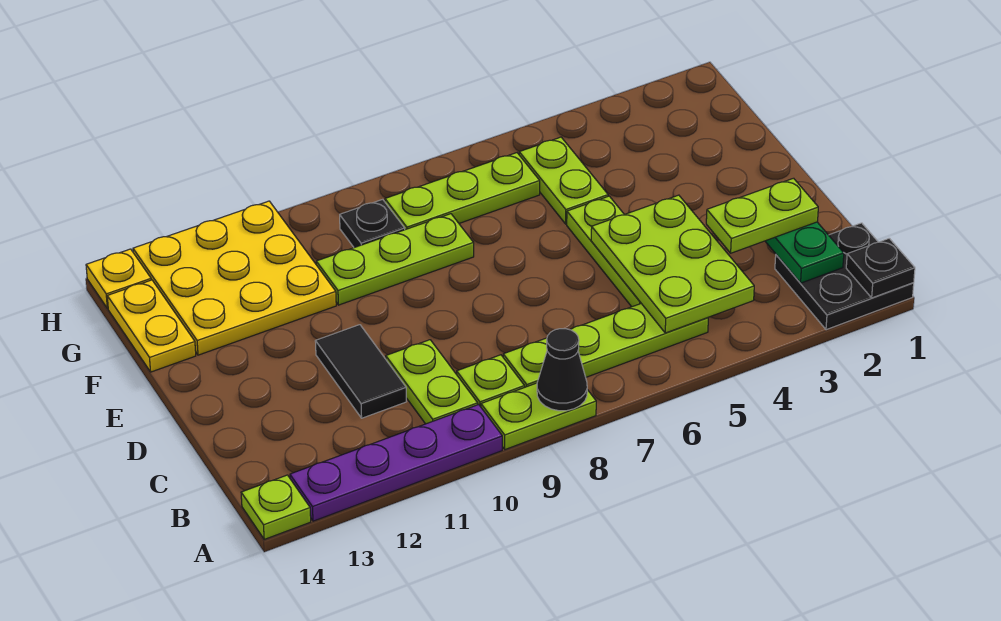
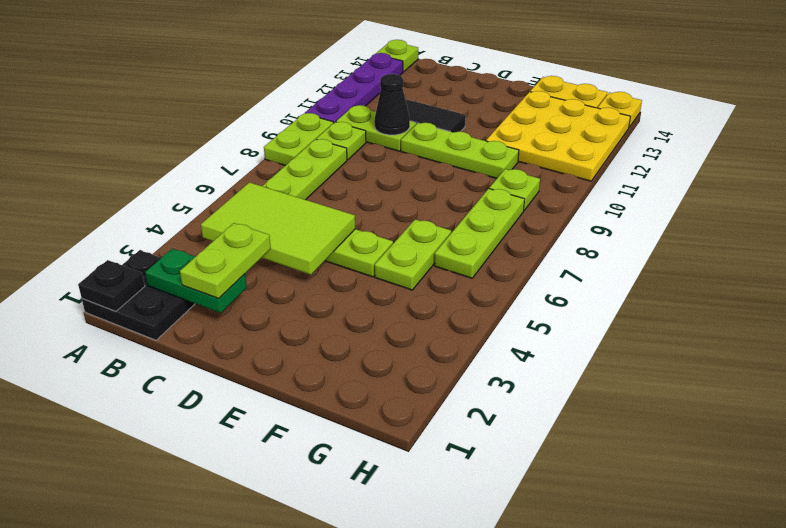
black cone A8 level 2 -> black cone C10 level 2
lime plate B4:D5 level 2 -> lime tile B4:D5 level 2
lime plate F5:G5 level 1 -> lime plate F5:F6 level 1
lime plate F8:F10 level 1 -> lime plate D10:F10 level 1
black plate G9 level 1 -> lime plate G9 level 1

